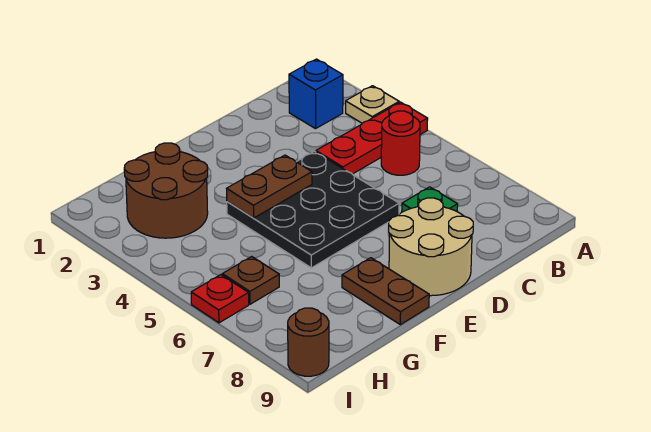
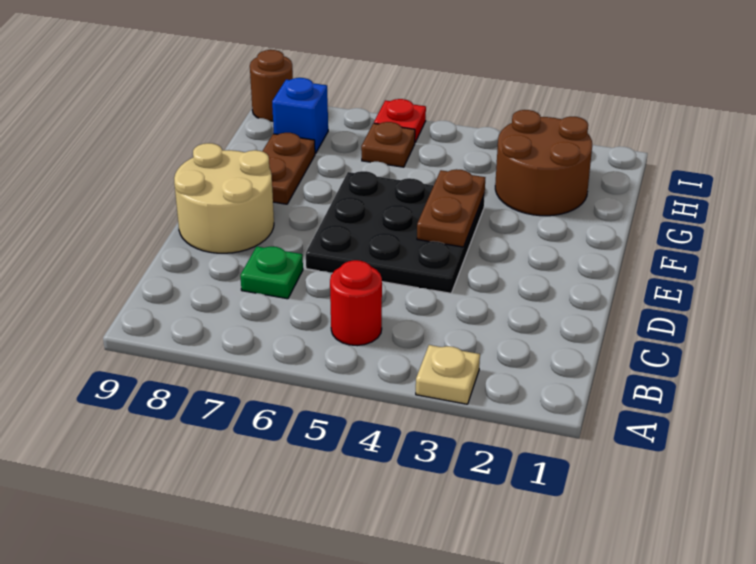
red plate A4:C4 level 1 -> none
blue brick B2 level 1 -> blue brick H8 level 1
brown plate F8:F9 level 1 -> brown plate F8:G8 level 1

